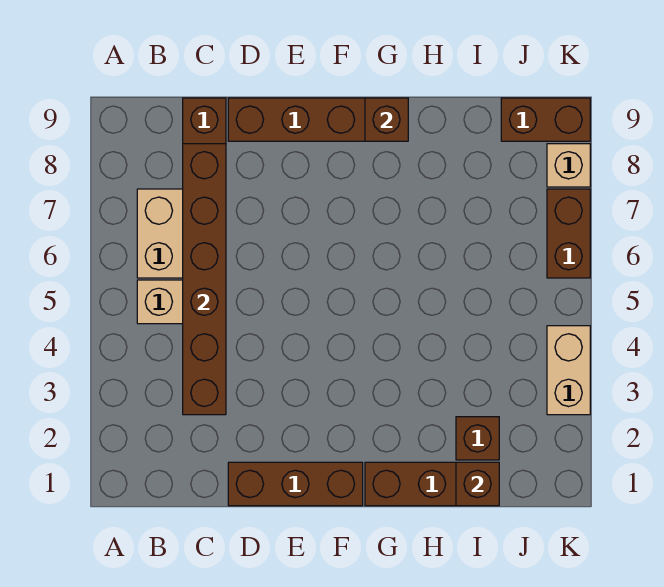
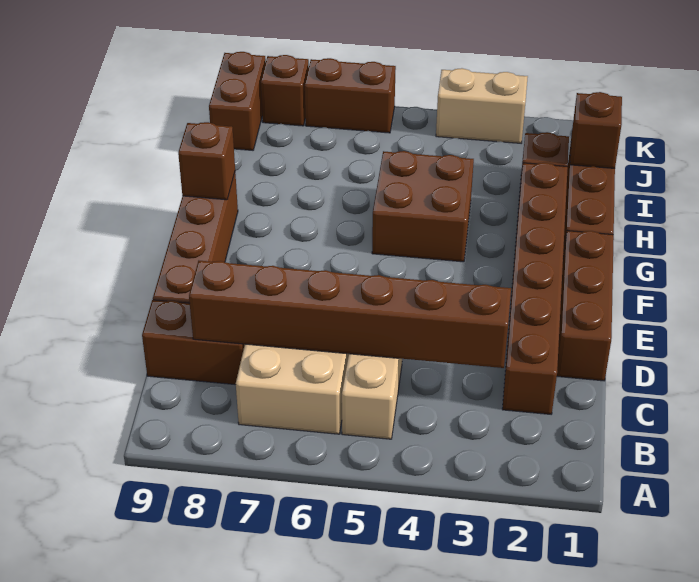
none -> brown brick C2:H2 level 1
none -> brown brick G4:H5 level 1
tan brick K8 level 1 -> brown brick K8 level 1

